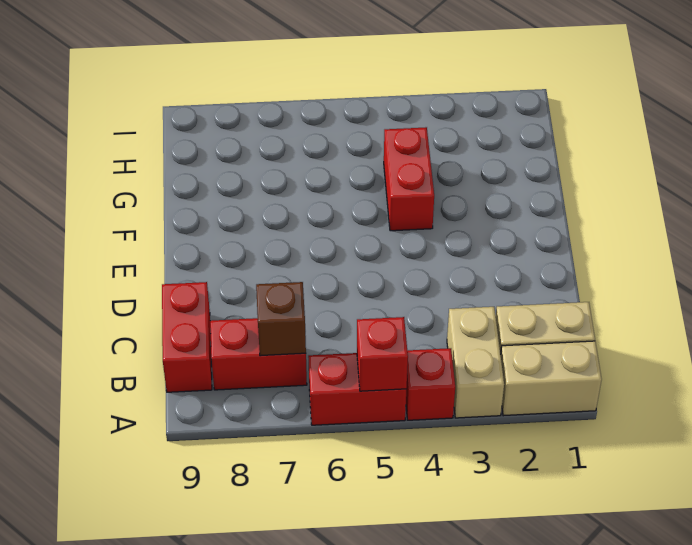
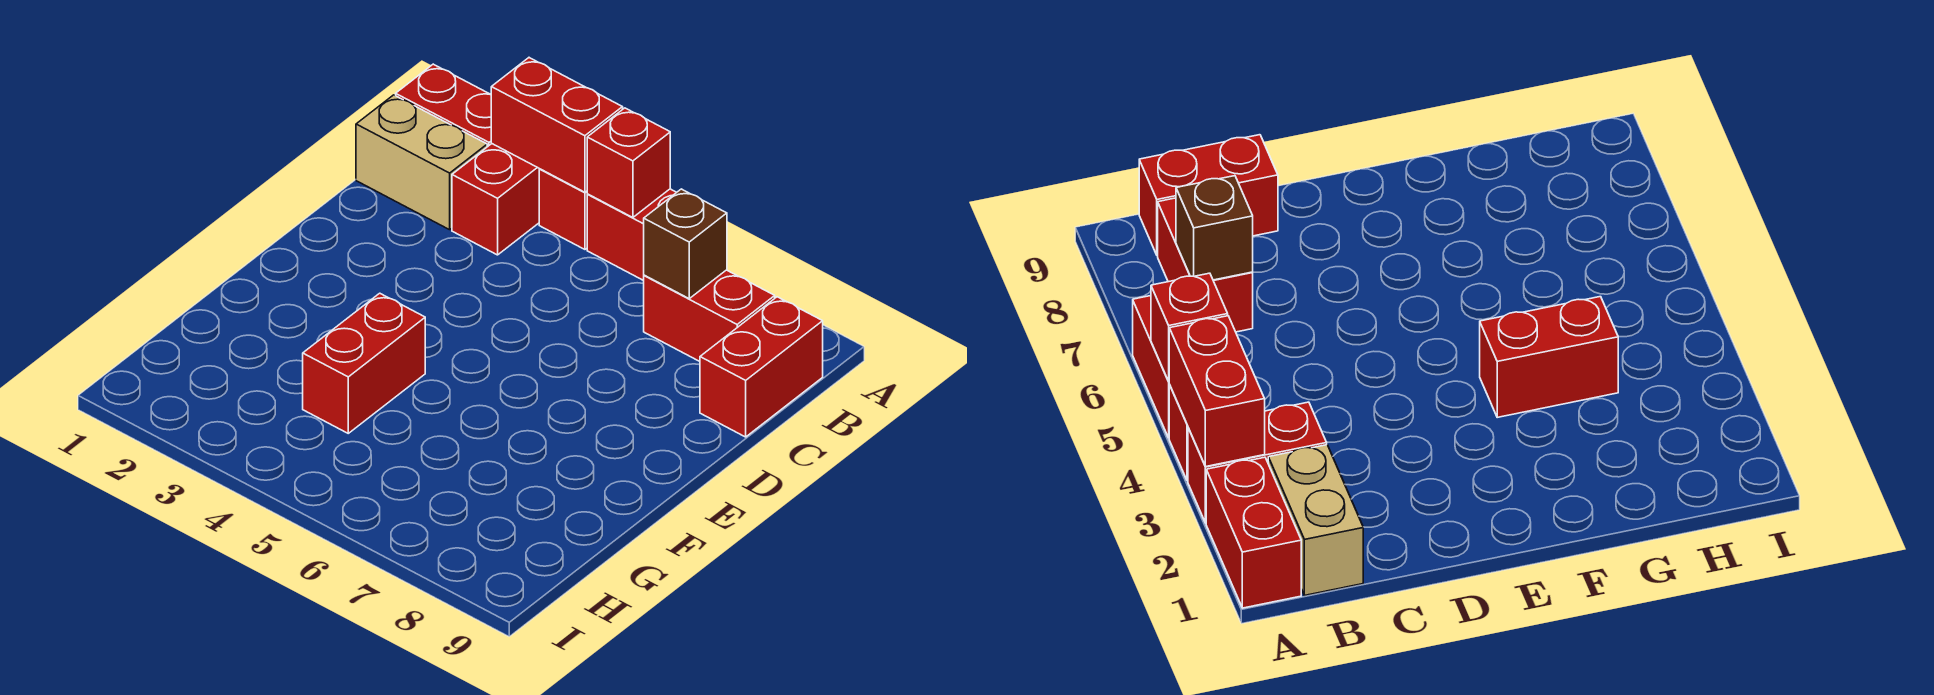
tan brick A1:A2 level 1 -> red brick A1:A2 level 1
tan brick A3:B3 level 1 -> red brick A3:B3 level 1
none -> red brick A3:A4 level 2

